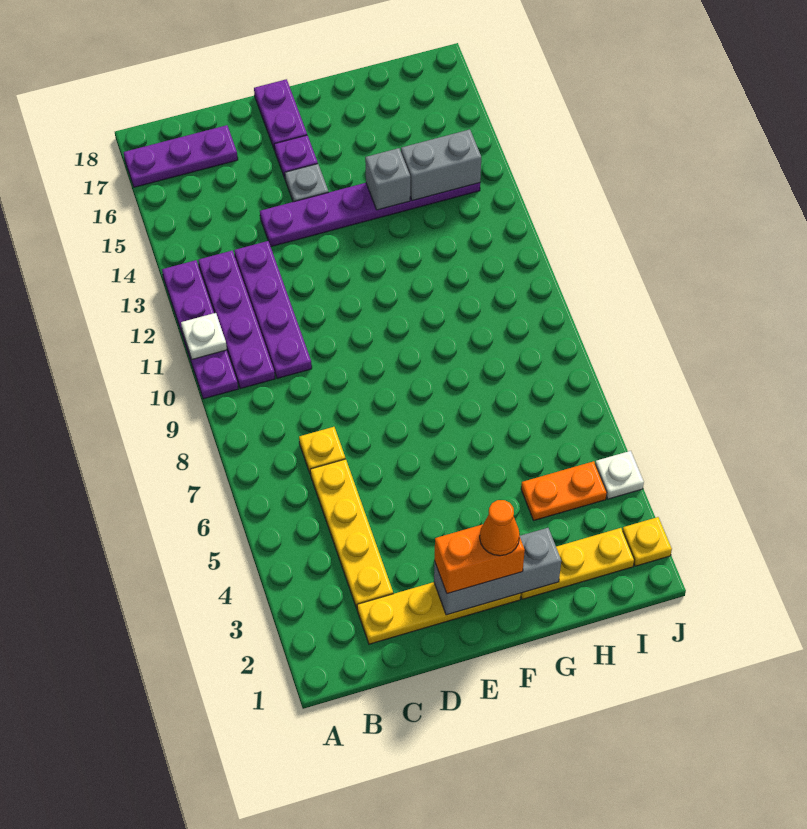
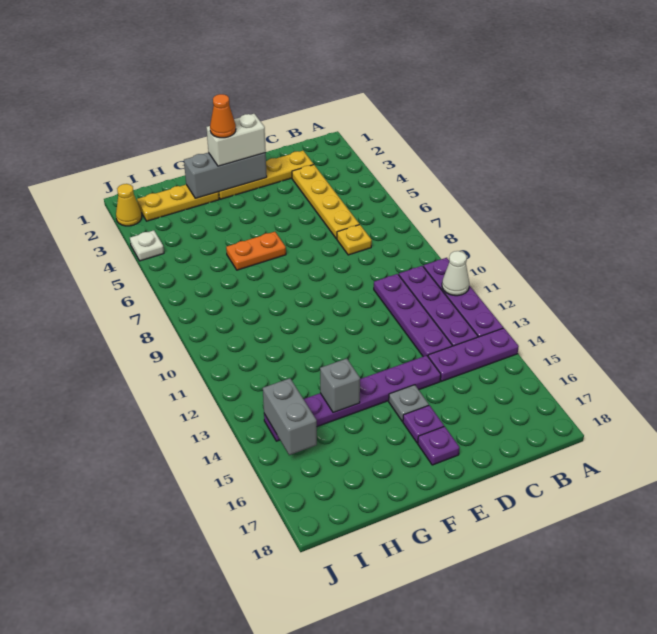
white plate A11 level 2 -> white cone A11 level 2
purple plate A17:C17 level 1 -> purple plate A14:C14 level 1
orange brick E2:F2 level 3 -> white brick E2:F2 level 3
purple plate E17:E18 level 1 -> purple plate E17 level 1
orange plate H4:I4 level 1 -> orange plate F6:G6 level 1
grey brick H14:I14 level 2 -> grey brick I14:I15 level 2
yellow plate J2 level 1 -> yellow cone J2 level 1

